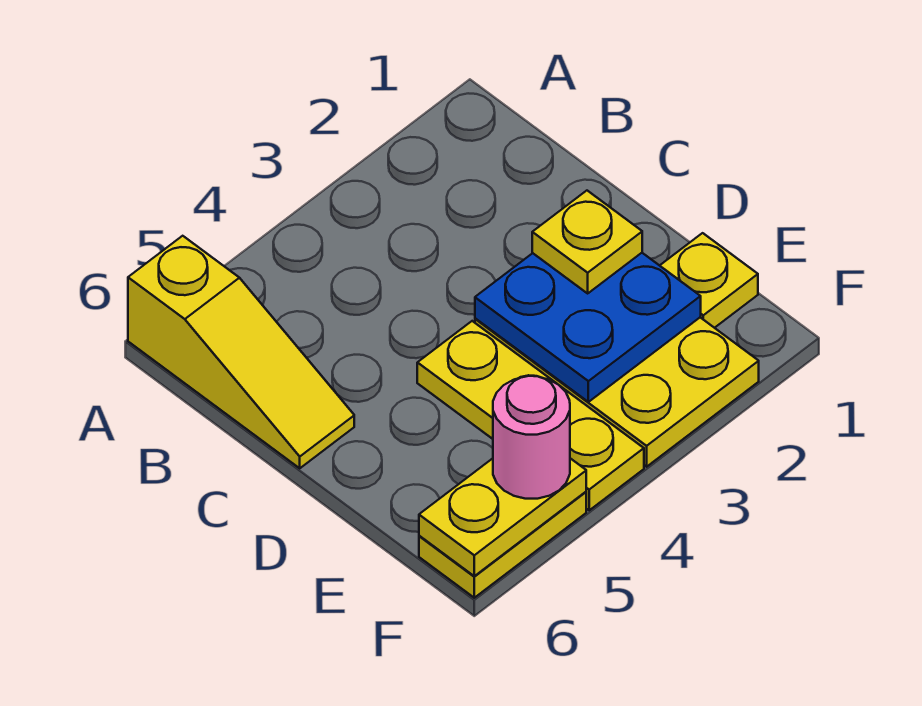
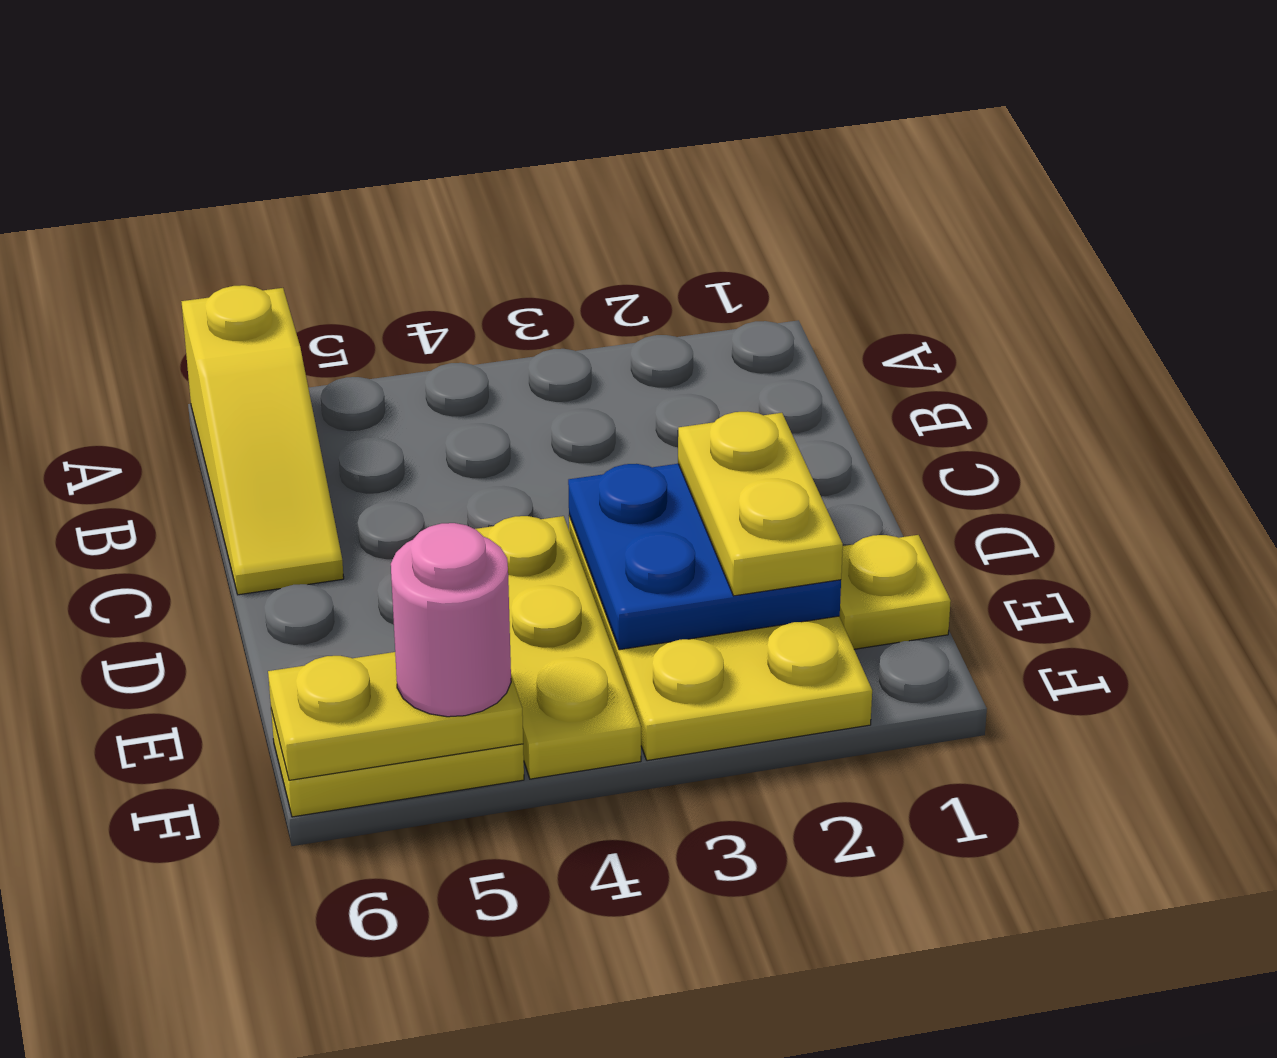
yellow plate D2 level 3 -> yellow plate D2:E2 level 3

